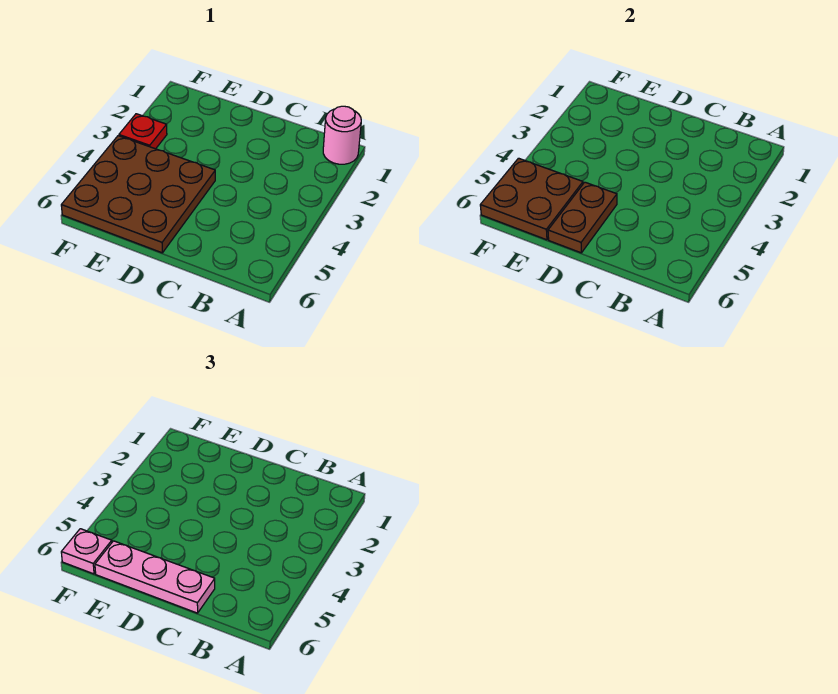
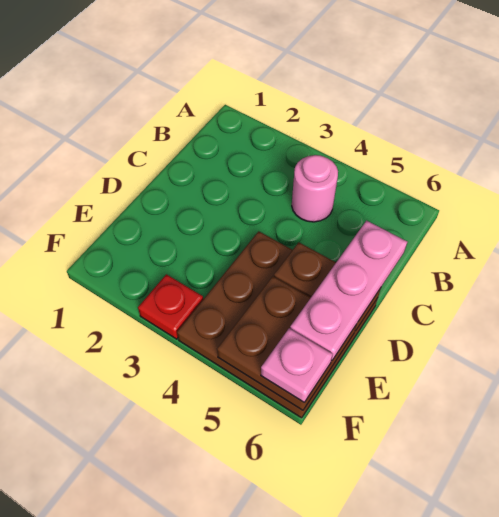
pink round brick A1 level 1 -> pink round brick B4 level 1

